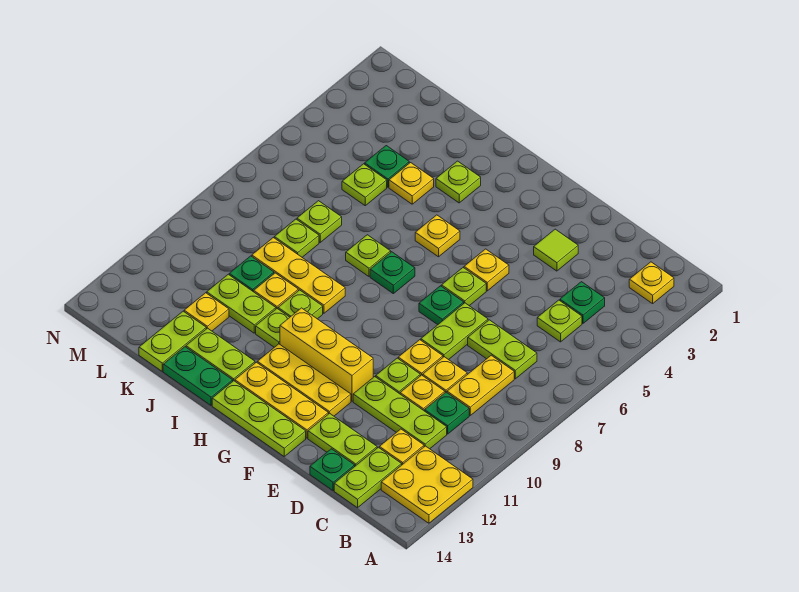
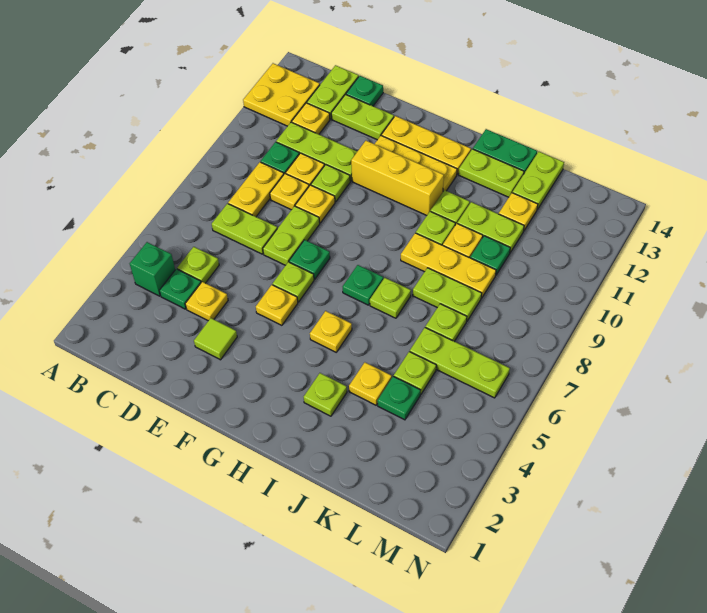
yellow plate B2 level 1 -> yellow plate D4 level 1
none -> green brick B4 level 1
lime plate F14:H14 level 1 -> lime plate K6:M6 level 1
lime plate K8 level 1 -> lime plate J8:K8 level 1

